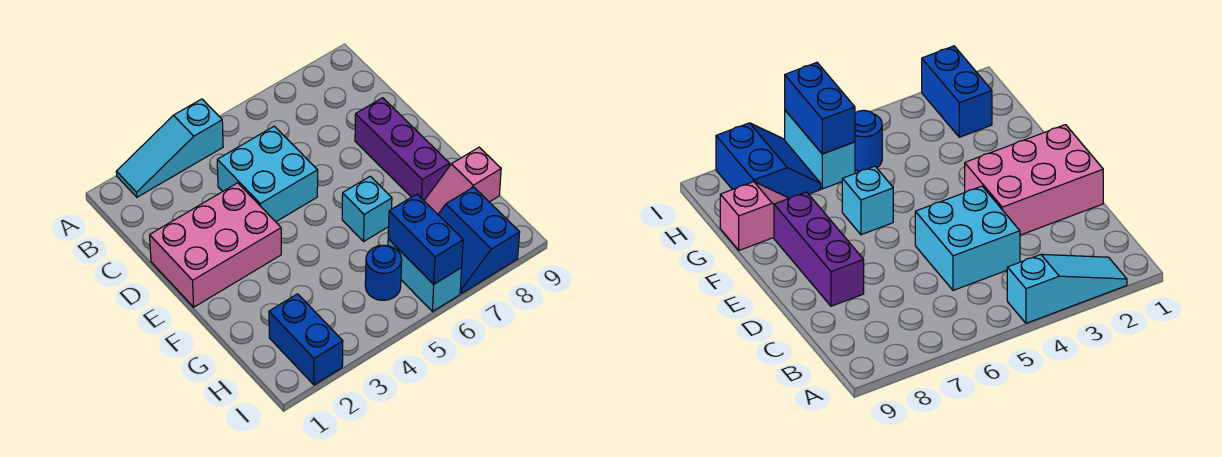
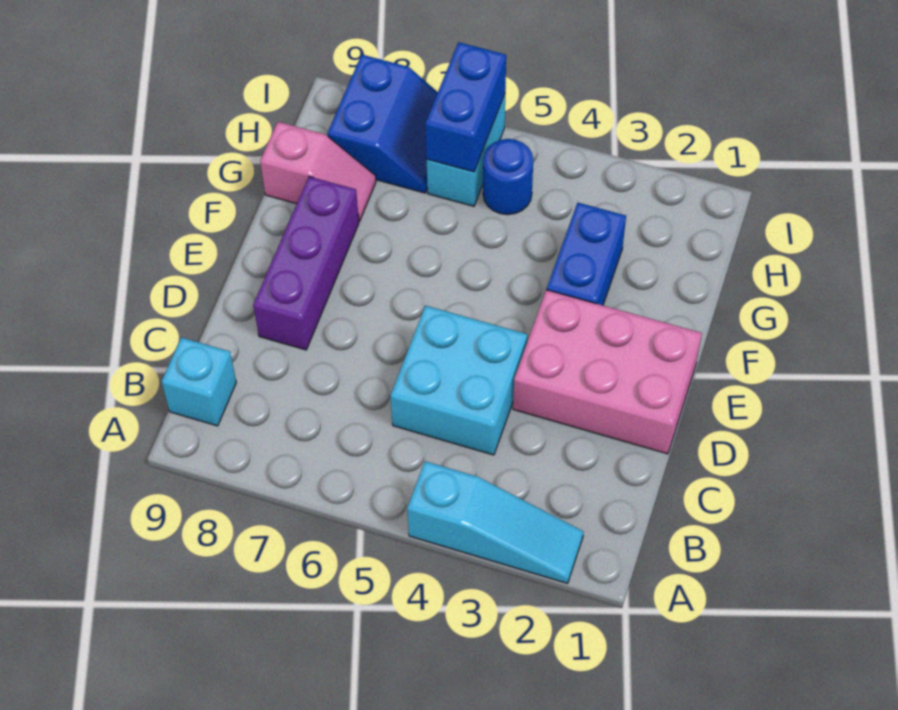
cyan brick F6 level 1 -> cyan brick B9 level 1
blue brick H2:I2 level 1 -> blue brick F3:G3 level 1

